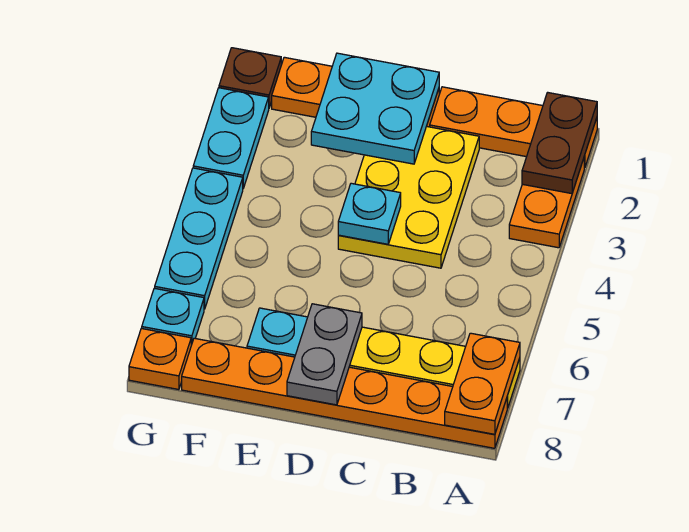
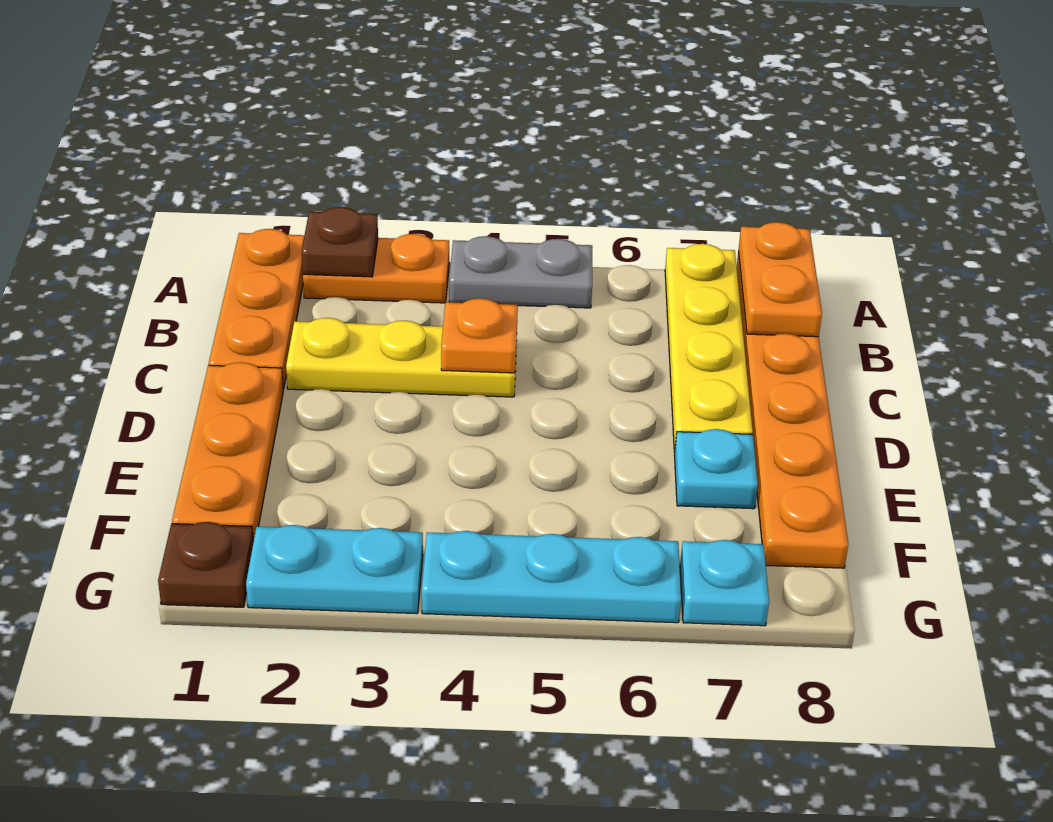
brown plate A1:A2 level 2 -> brown plate A2 level 2
orange plate A7:A8 level 2 -> orange plate A8:B8 level 2
yellow plate C2:D4 level 1 -> yellow plate C2:C4 level 1
cyan plate D1:E2 level 2 -> none
cyan plate D4 level 2 -> none
grey plate D7:D8 level 2 -> grey plate A4:A5 level 1
orange plate G8 level 1 -> orange plate C4 level 2

